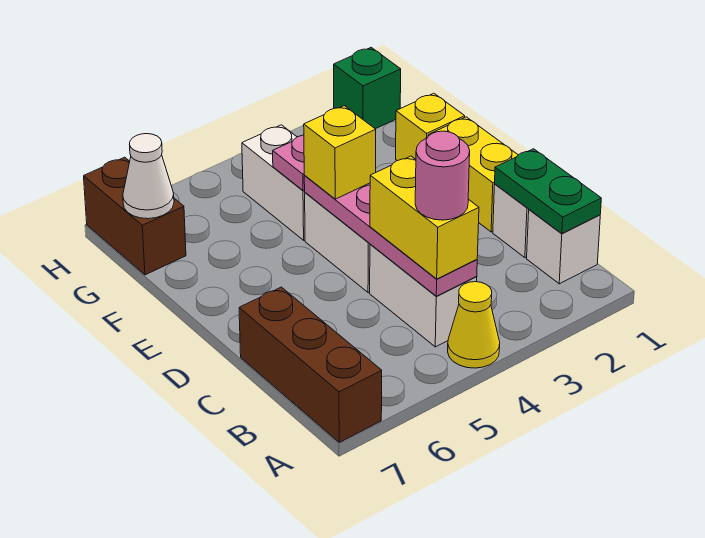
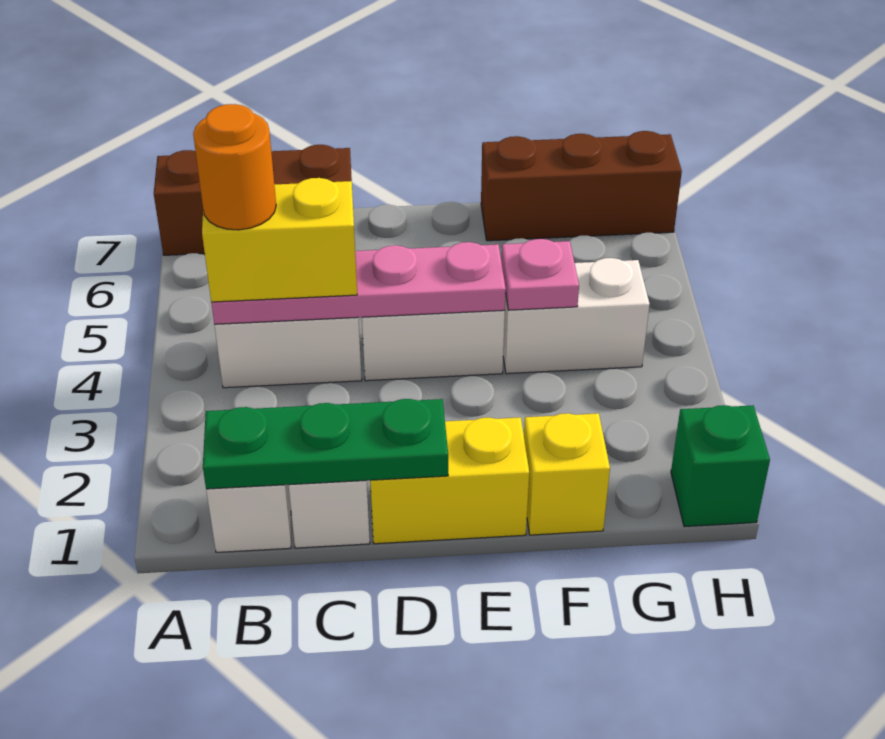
yellow cone A4 level 1 -> none
green plate B1:C1 level 2 -> green plate B1:D1 level 2
pink round brick B4 level 4 -> orange round brick B4 level 4
yellow brick E4 level 3 -> none
brown brick G7:H7 level 1 -> brown brick F7:H7 level 1
white cone G7 level 2 -> none

